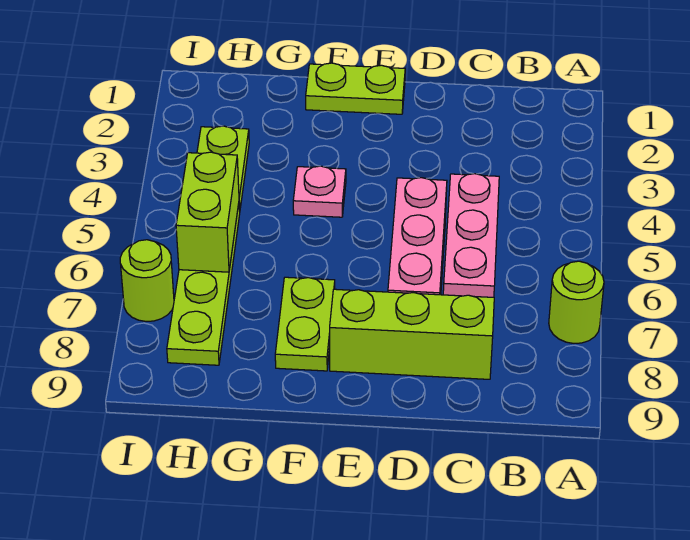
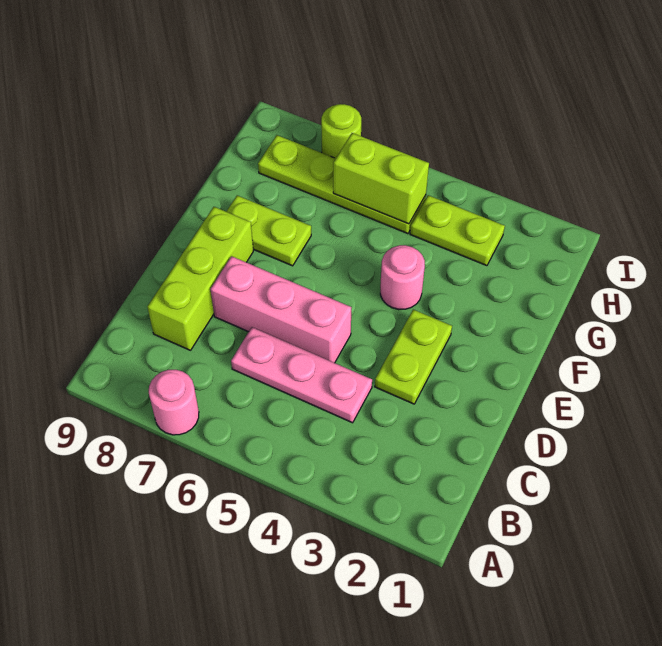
lime round brick A7 level 1 -> pink round brick A7 level 1
lime plate E1:F1 level 1 -> lime plate D3:E3 level 1
pink plate F4 level 1 -> pink round brick F4 level 1

